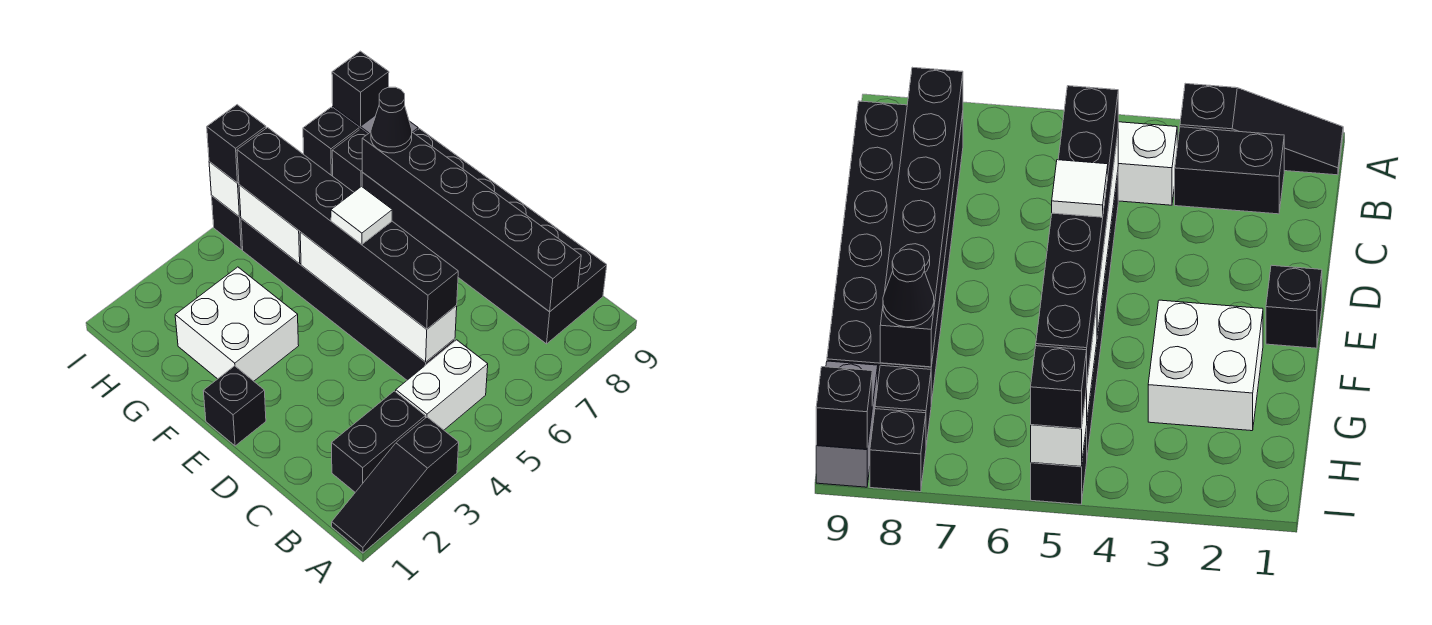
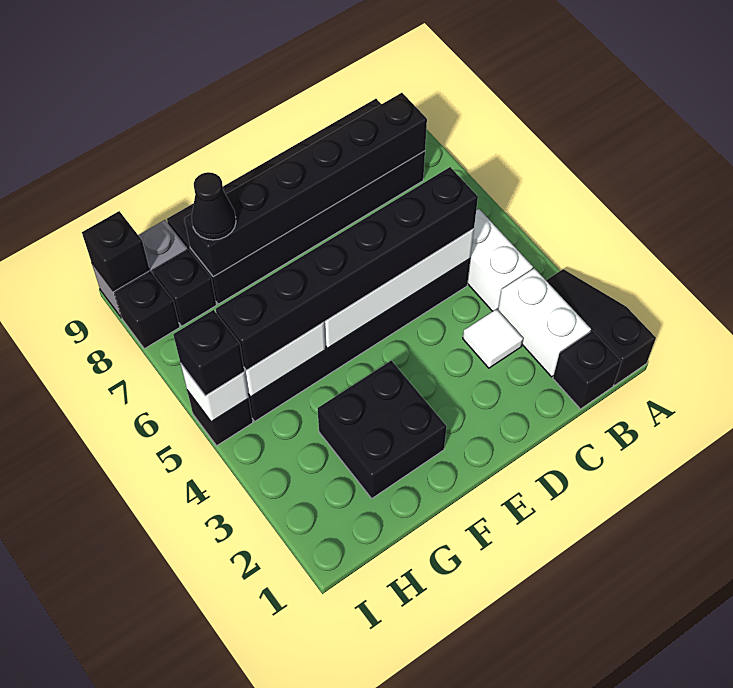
black slope A1:A3 level 1 top 3 -> black slope A1:A3 level 1 top 1
black brick B2:B3 level 1 -> white brick B2:B3 level 1
black brick E1 level 1 -> black brick B1 level 1
white tile E5 level 4 -> white tile C3 level 1
white brick F2:G3 level 1 -> black brick F2:G3 level 1

